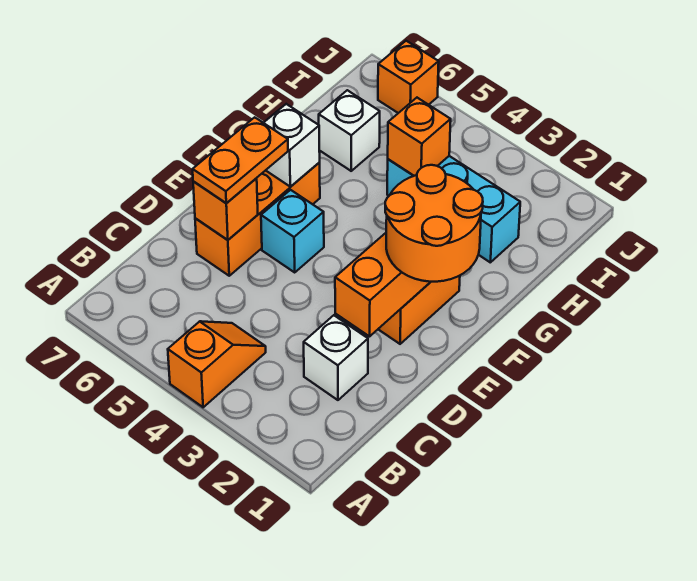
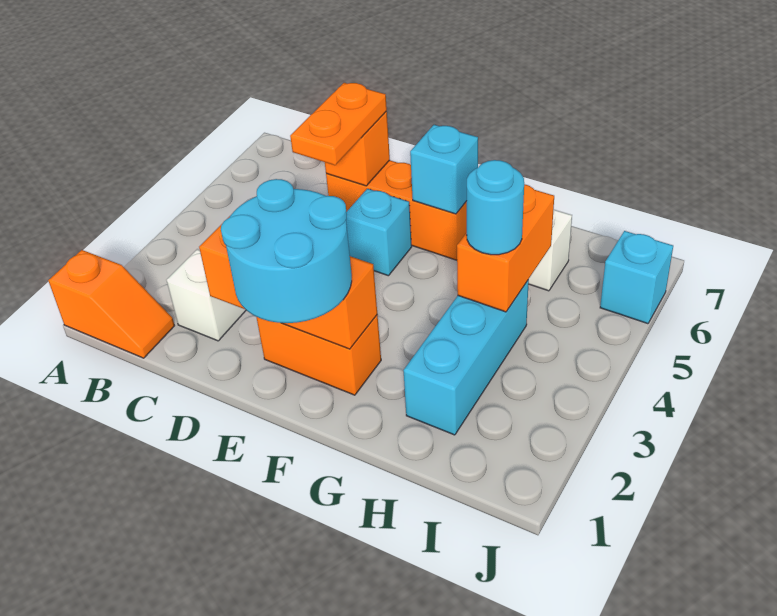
orange slope A4:B4 level 1 top A -> orange slope A1:B1 level 1 top A
orange plate D6:E6 level 3 -> orange plate D5:D6 level 3
orange round brick E1:F2 level 3 -> cyan round brick E1:F2 level 3
white brick F6 level 2 -> cyan brick F6 level 2
orange brick H4 level 2 -> orange brick H4:H5 level 2
none -> cyan round brick H4 level 3
orange brick J6 level 1 -> cyan brick J6 level 1

